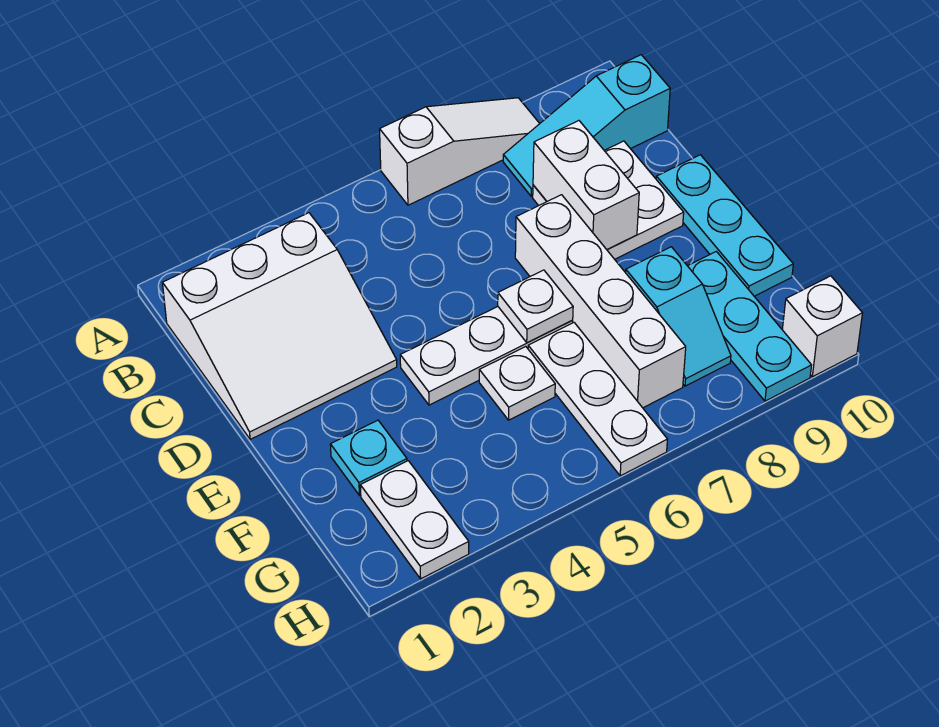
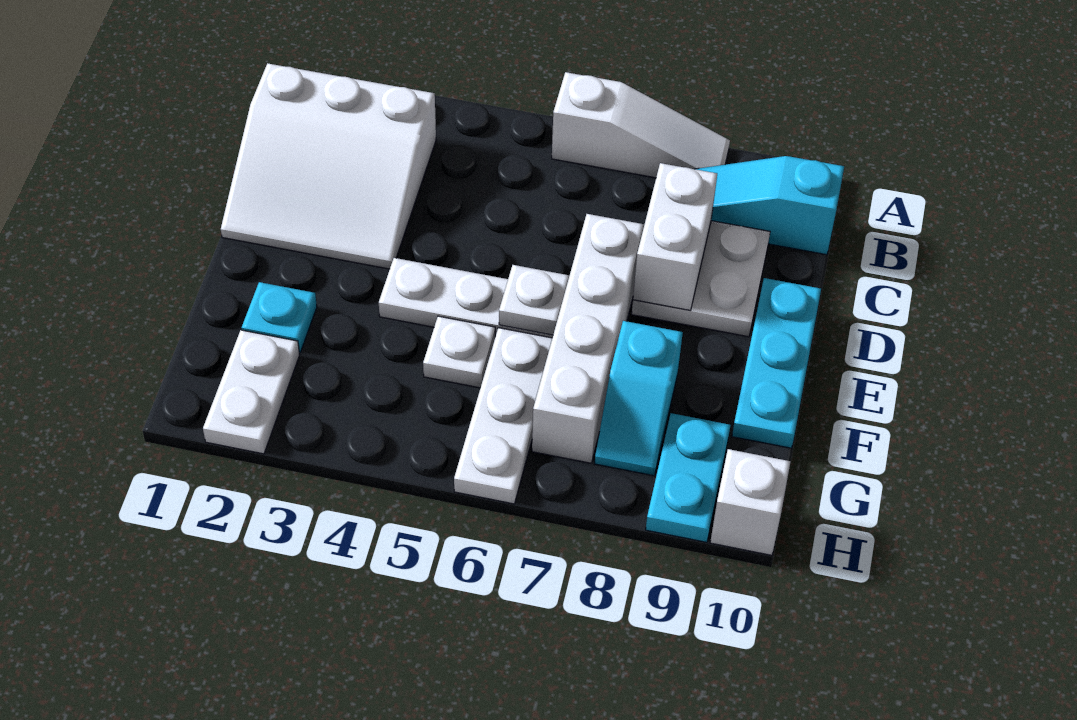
cyan plate F9:H9 level 1 -> cyan plate G9:H9 level 1

